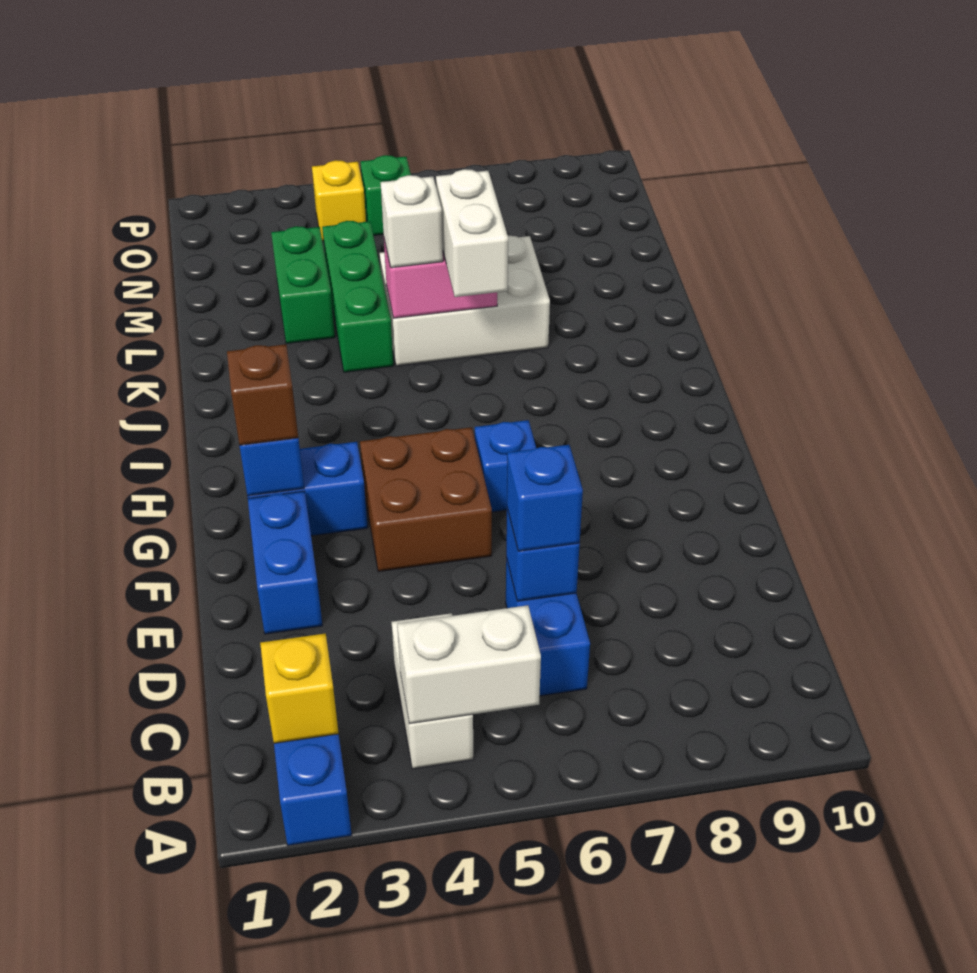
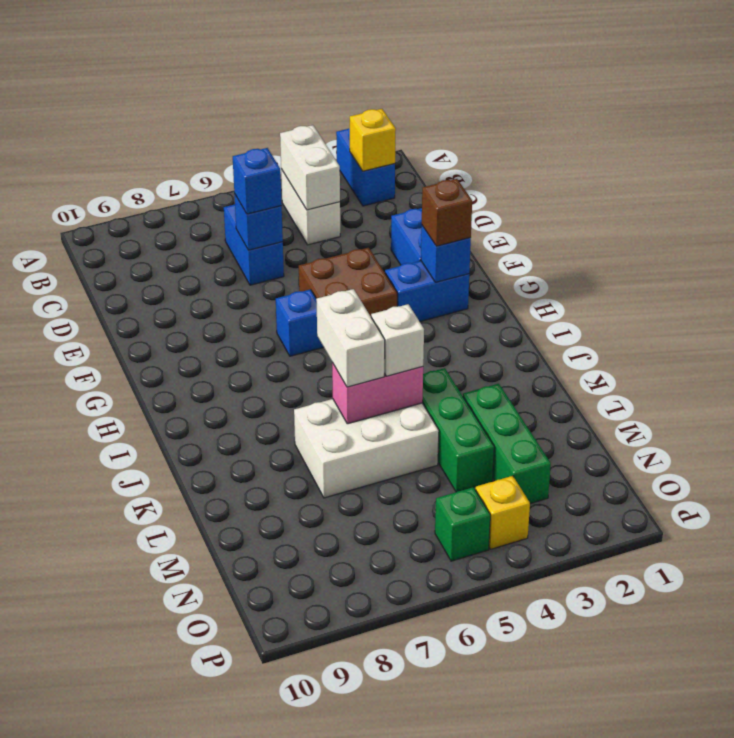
white brick B4:B5 level 2 -> white brick B4:C4 level 2
green brick L3:M3 level 1 -> green brick L3:N3 level 1

